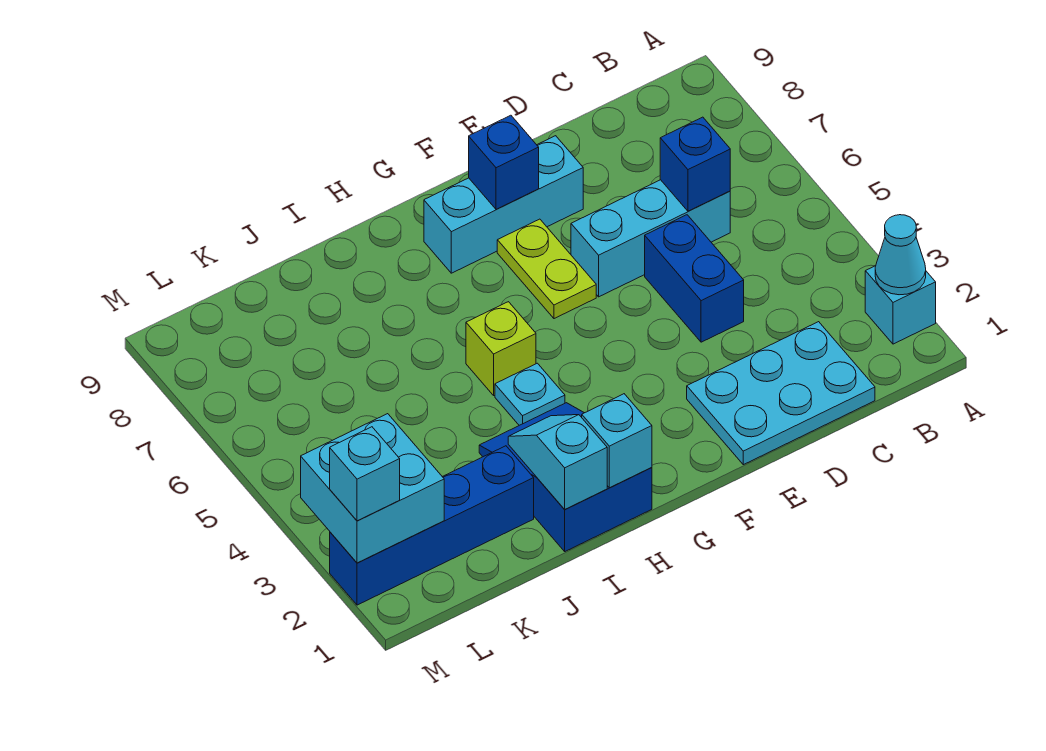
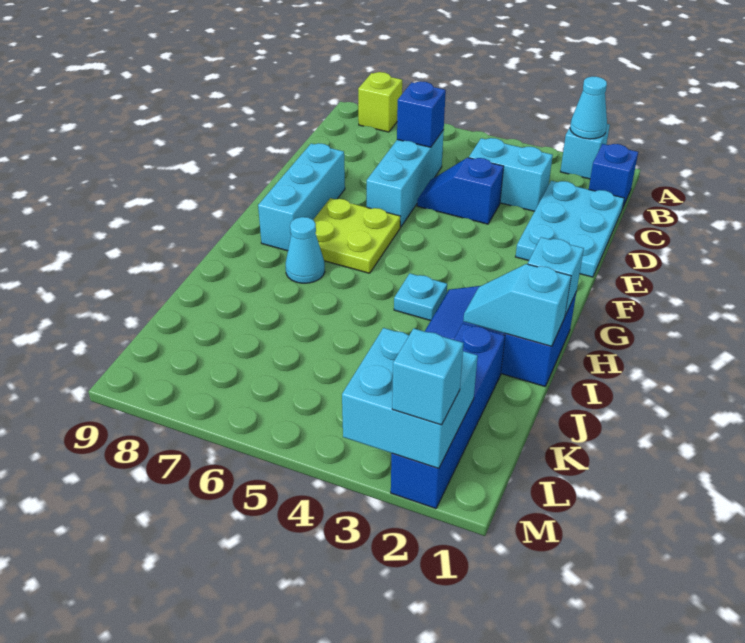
none -> cyan brick C3:C4 level 1
blue brick D4:D5 level 1 -> blue slope D4:D5 level 1 top 4
lime plate F6:F7 level 1 -> lime plate F6:G7 level 1
blue brick F8 level 2 -> blue brick B1 level 1
lime brick H5 level 1 -> lime brick A8 level 1
none -> cyan cone H7 level 1

